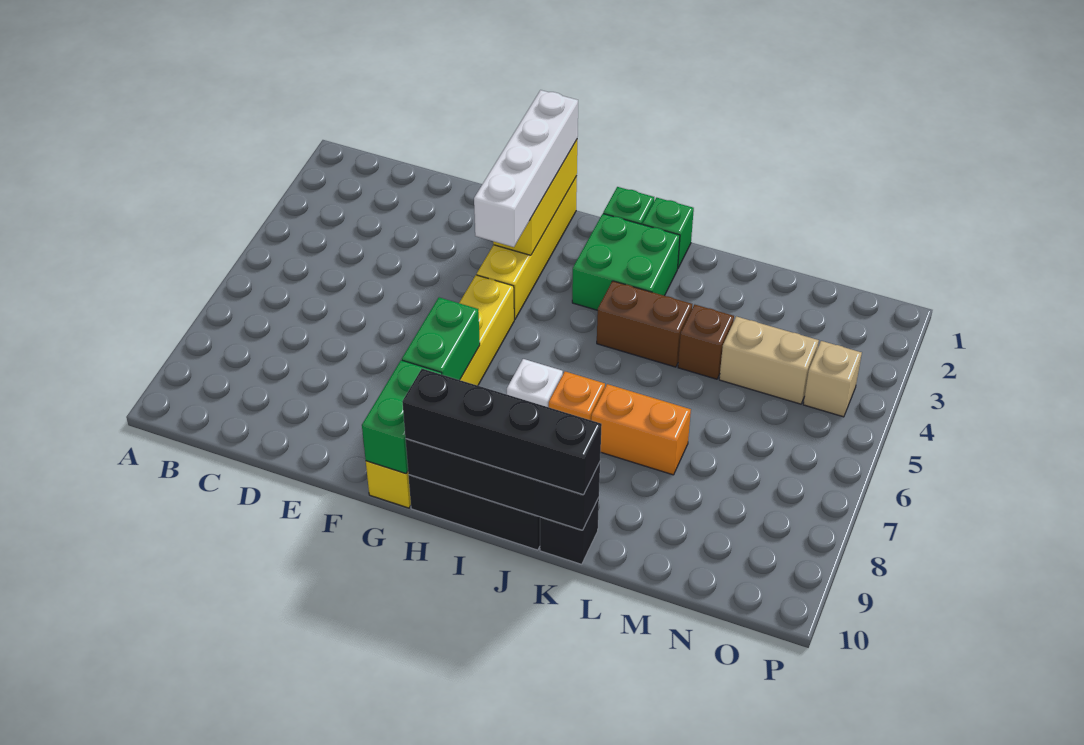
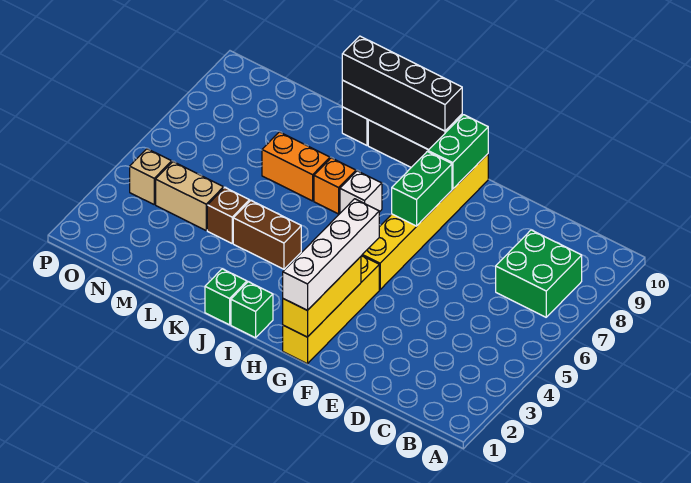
green brick I2:J3 level 1 -> green brick B7:C8 level 1

